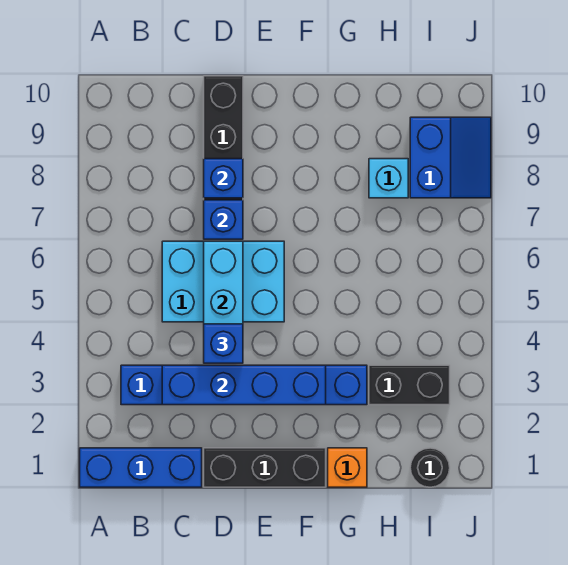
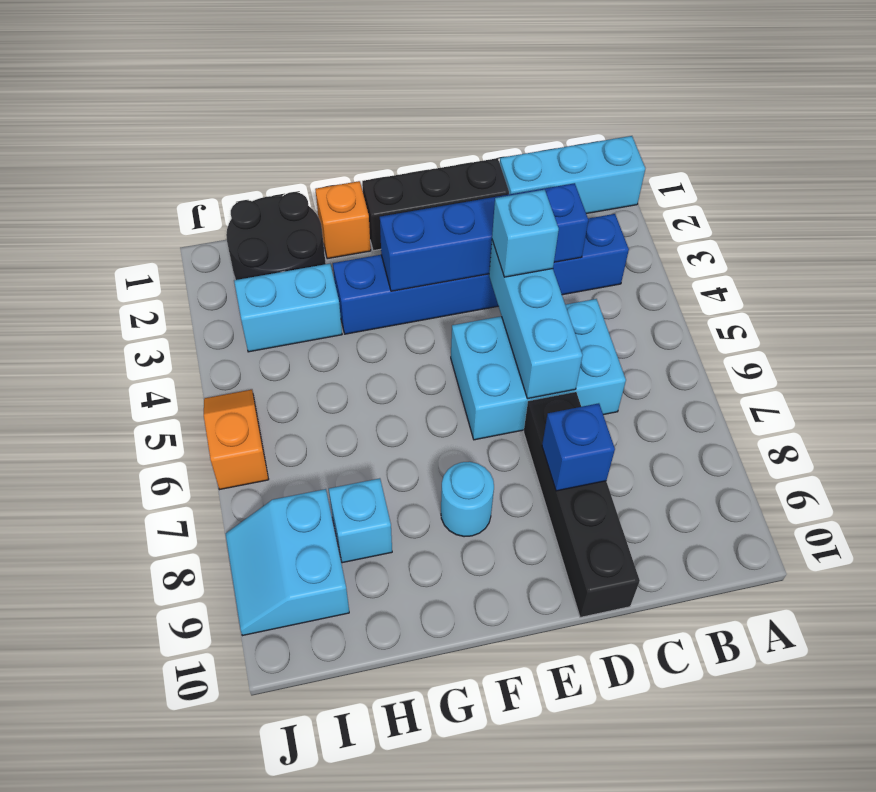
blue brick A1:C1 level 1 -> cyan brick A1:C1 level 1
blue brick D4 level 3 -> cyan brick D4 level 3
blue brick D7 level 2 -> none
none -> cyan round brick F8 level 1
black brick H3:I3 level 1 -> cyan brick H3:I3 level 1
black round brick I1 level 1 -> black round brick H1:I2 level 1
blue slope I8:J9 level 1 top I -> cyan slope I8:J9 level 1 top I
none -> orange slope J5:J6 level 1 top 6

